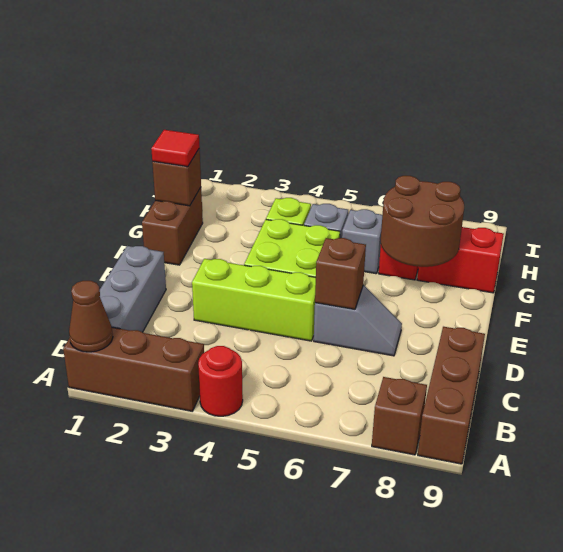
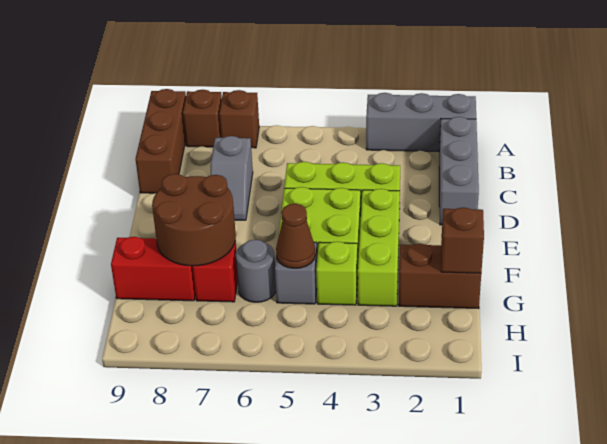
brown brick A1:A3 level 1 -> grey brick A1:A3 level 1
brown cone A1 level 2 -> brown cone G5 level 2
red round brick A4 level 1 -> none
grey slope D6:D7 level 1 top 6 -> grey slope C7:D7 level 1 top C
brown brick D6 level 2 -> brown brick A7 level 1
none -> lime brick E3:G3 level 1
brown brick F1:G1 level 1 -> brown brick G1:G2 level 1
red tile G1 level 3 -> none
grey brick G6 level 1 -> grey round brick G6 level 1

